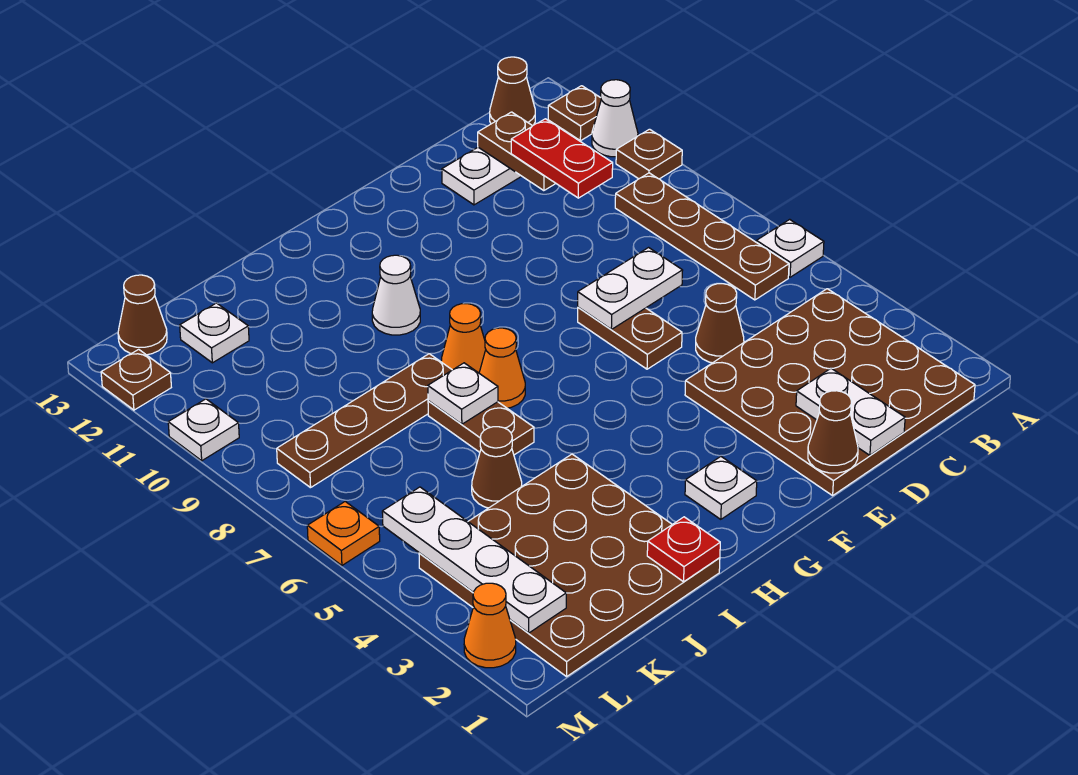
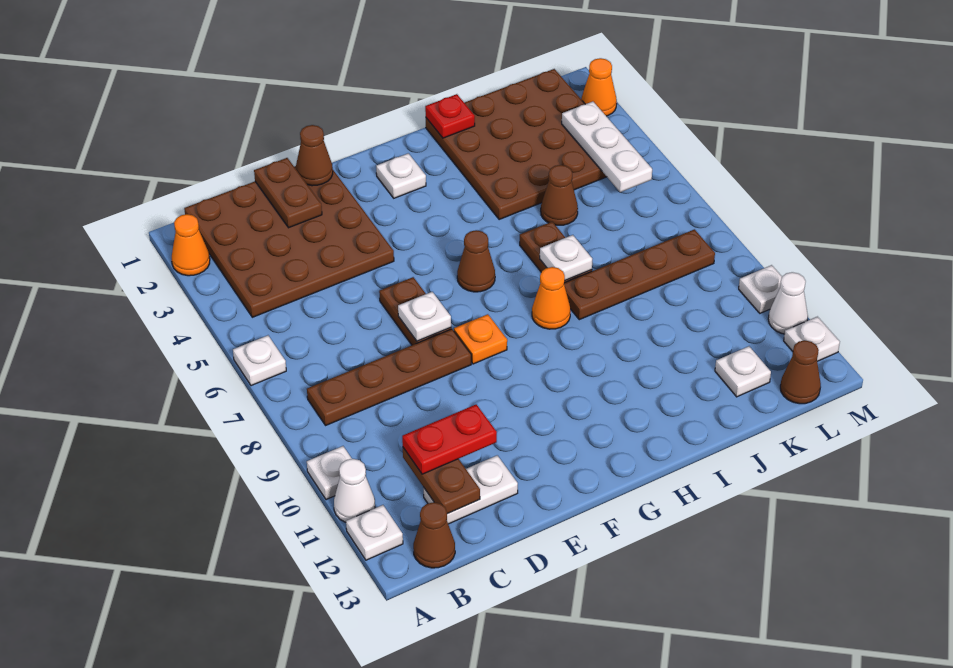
brown plate A10 level 1 -> white plate A10 level 1
brown plate A12 level 1 -> white plate A12 level 1
brown plate B6:B9 level 1 -> brown plate B8:E8 level 1
red plate C10:C11 level 3 -> red plate C11:D11 level 3
white plate D1:D2 level 2 -> brown plate D1:D2 level 2
brown cone D5 level 1 -> brown cone G6 level 1
white plate D7:E7 level 2 -> white plate E7 level 2
orange cone H7 level 1 -> orange cone A2 level 1
white cone H10 level 1 -> white cone M11 level 1
white plate L2:L5 level 2 -> white plate L3:L5 level 2
orange plate M6 level 1 -> orange plate F8 level 1
brown plate M12 level 1 -> white plate M12 level 1

